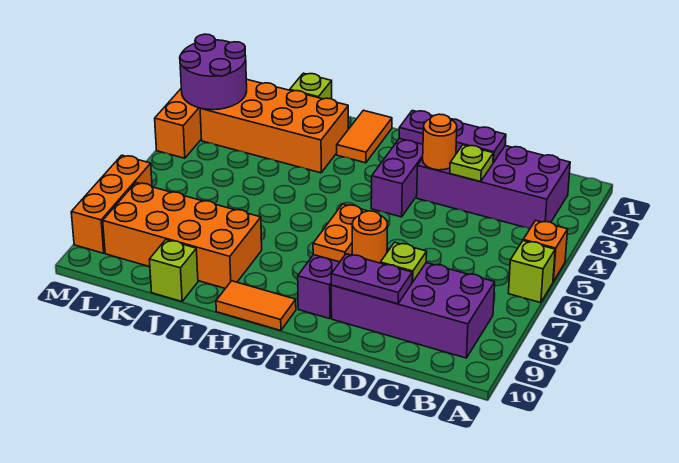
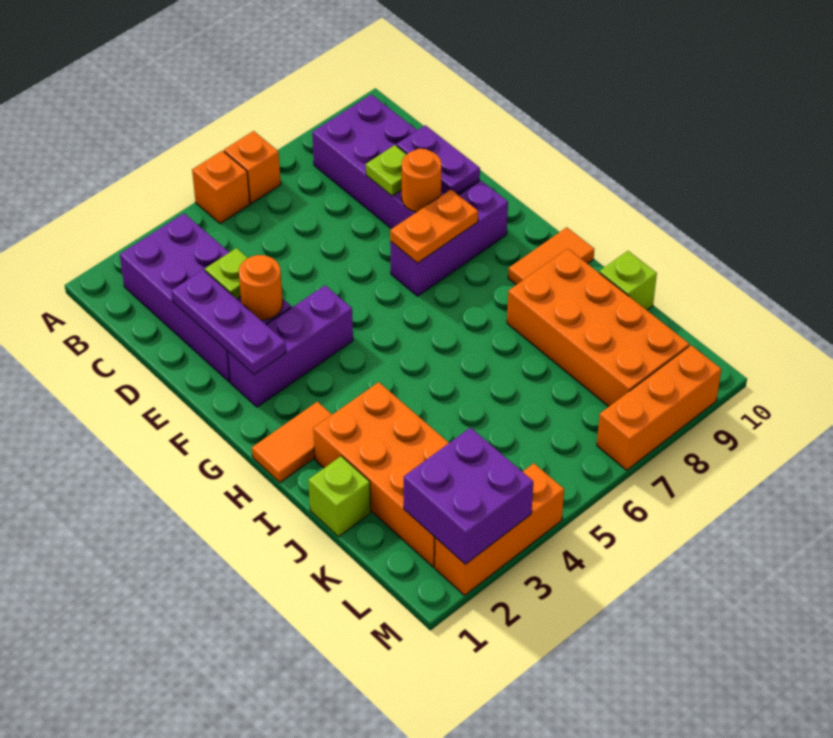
lime brick A6 level 1 -> orange brick A6 level 1
orange tile G10:H10 level 1 -> orange tile H9:H10 level 1
purple round brick L2:M3 level 2 -> purple brick L2:M3 level 2

